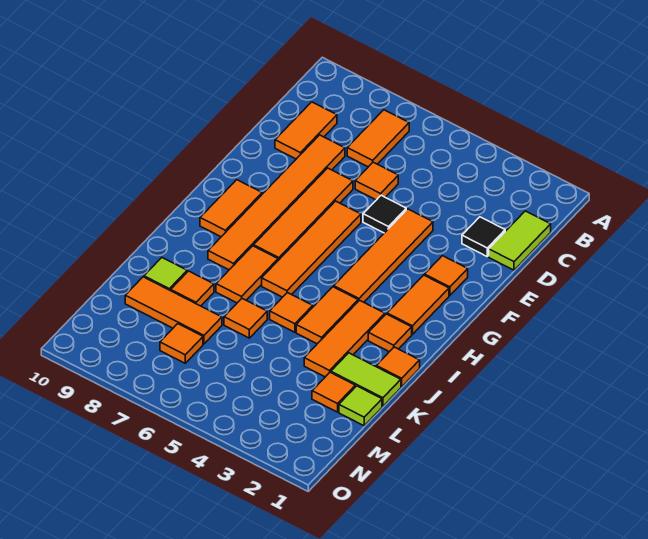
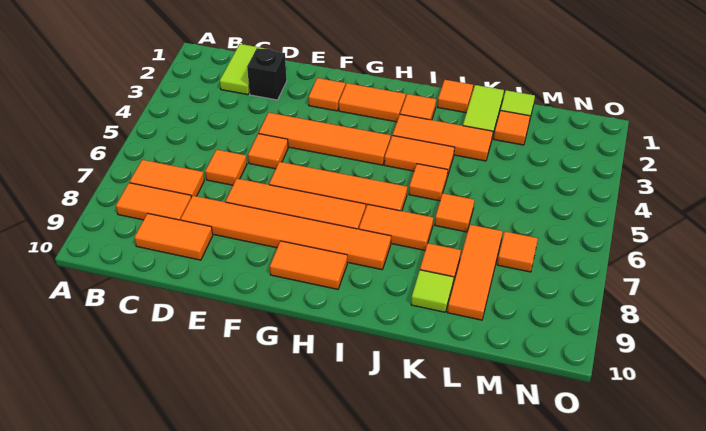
none -> orange tile B8:C8 level 1
lime tile C1:D1 level 1 -> lime tile C1:C2 level 1
black tile D2 level 1 -> black brick D2 level 1
black tile E5 level 1 -> orange tile E5 level 1

